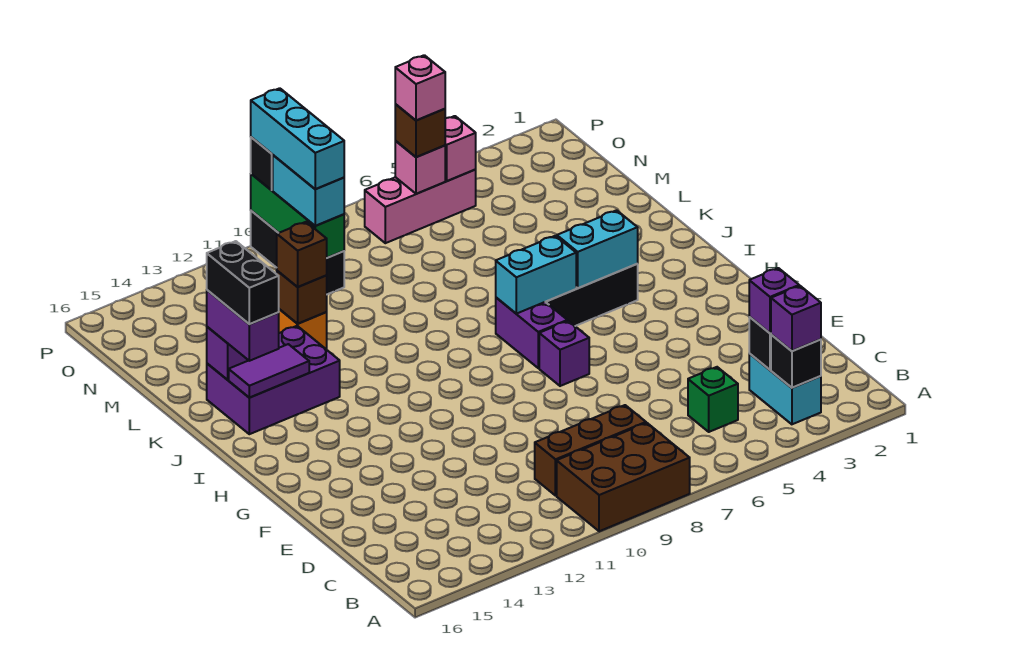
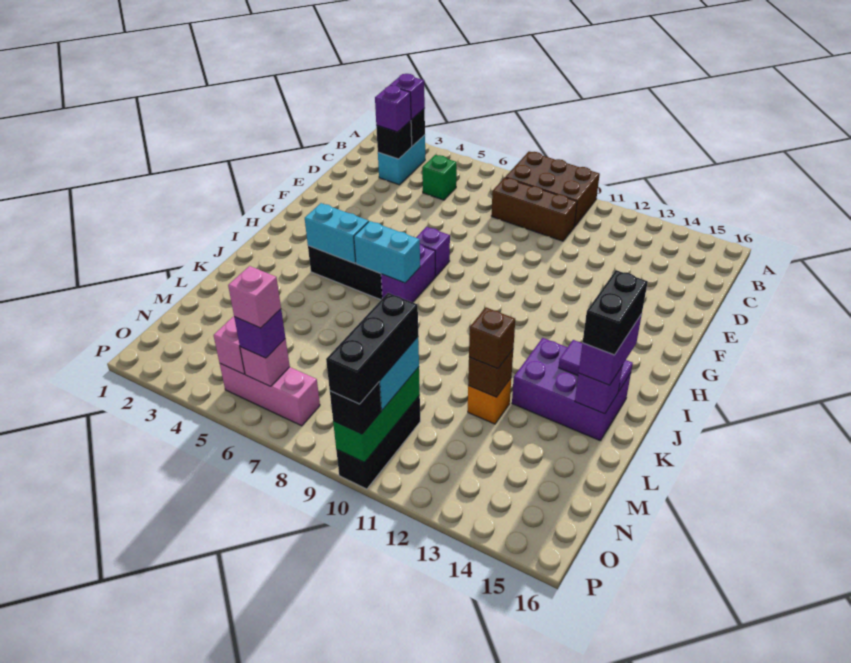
cyan brick N10:P10 level 4 -> black brick N10:P10 level 4
brown brick O6 level 3 -> purple brick O6 level 3

